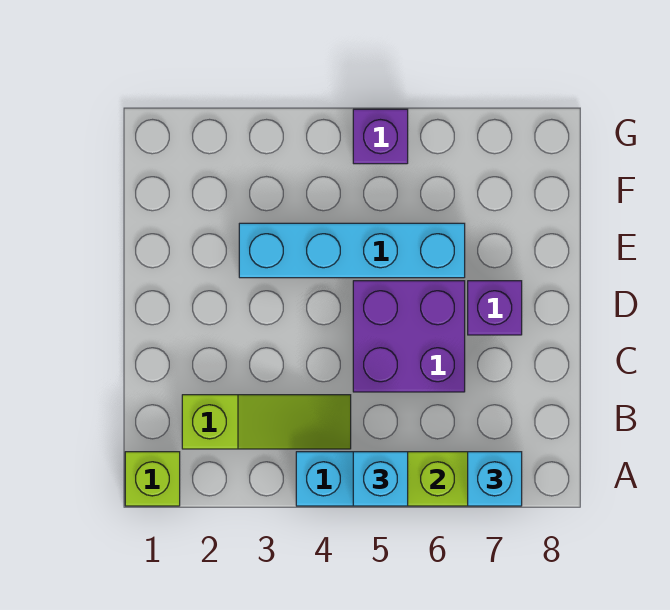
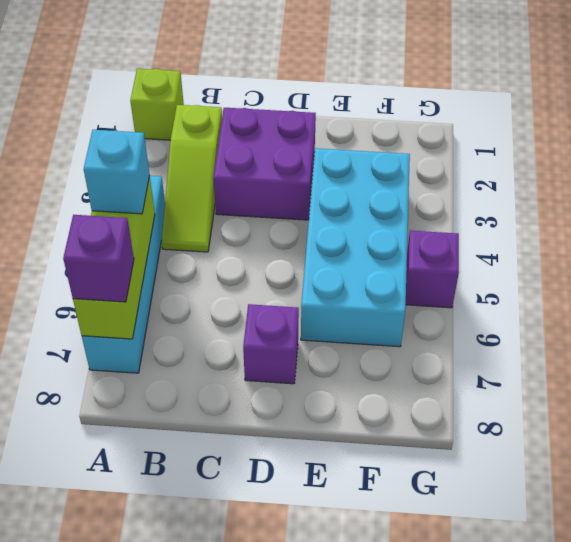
cyan brick A7 level 3 -> purple brick A7 level 3
purple brick C5:D6 level 1 -> purple brick C2:D3 level 1
cyan brick E3:E6 level 1 -> cyan brick E3:F6 level 1

